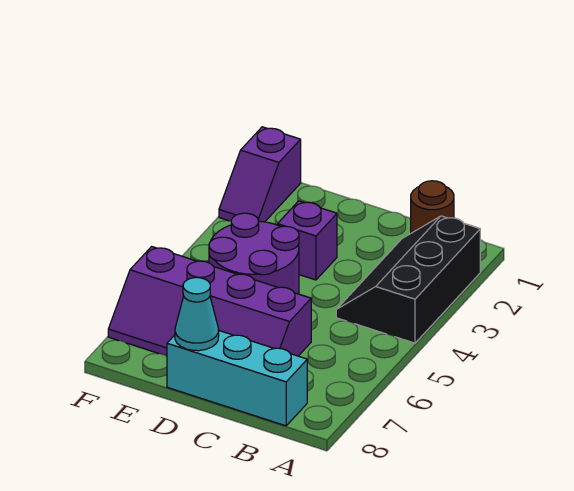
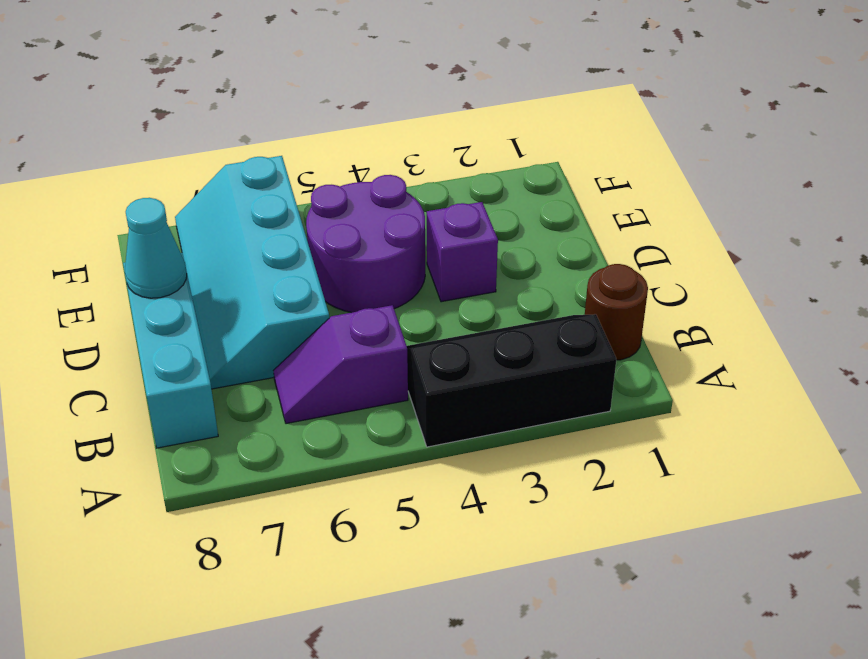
purple slope C6:F7 level 1 top 6 -> cyan slope C6:F7 level 1 top 6
purple slope F1:F2 level 1 top 1 -> purple slope B5:B6 level 1 top 5

